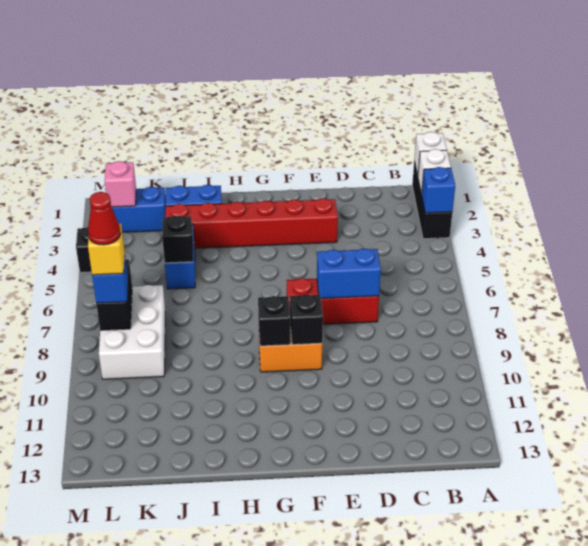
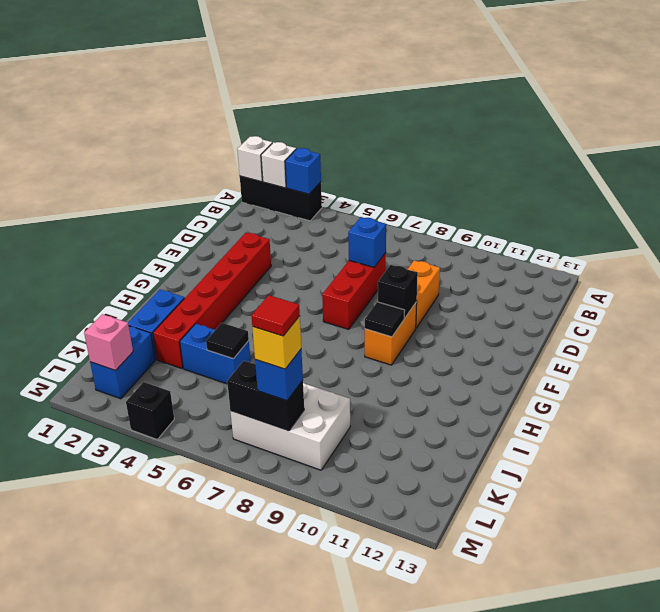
blue brick D7:E7 level 2 -> blue brick D7 level 2
none -> orange brick D9:E9 level 1
black brick G9 level 2 -> black tile G9 level 2
black brick J5 level 2 -> black tile J5 level 2
red cone L8 level 5 -> red tile L8 level 5

